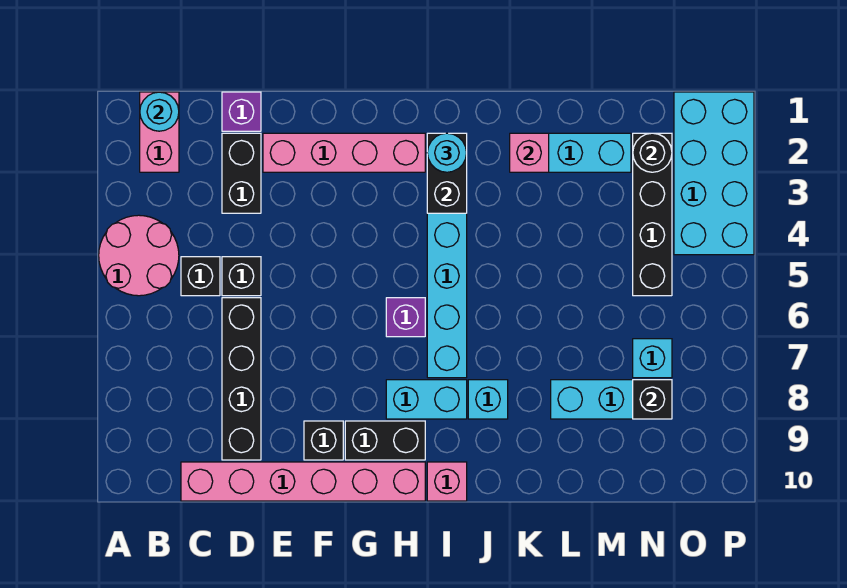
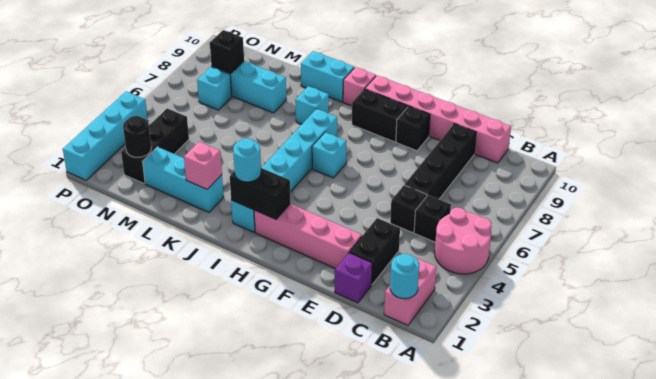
purple brick H6 level 1 -> cyan brick H6 level 1
cyan brick H8:I8 level 1 -> cyan brick J10:K10 level 1
black brick I2:I3 level 2 -> black brick H2:I2 level 2
black brick N2:N5 level 1 -> black brick N2:N4 level 1
cyan brick O1:P4 level 1 -> cyan brick P1:P4 level 1

